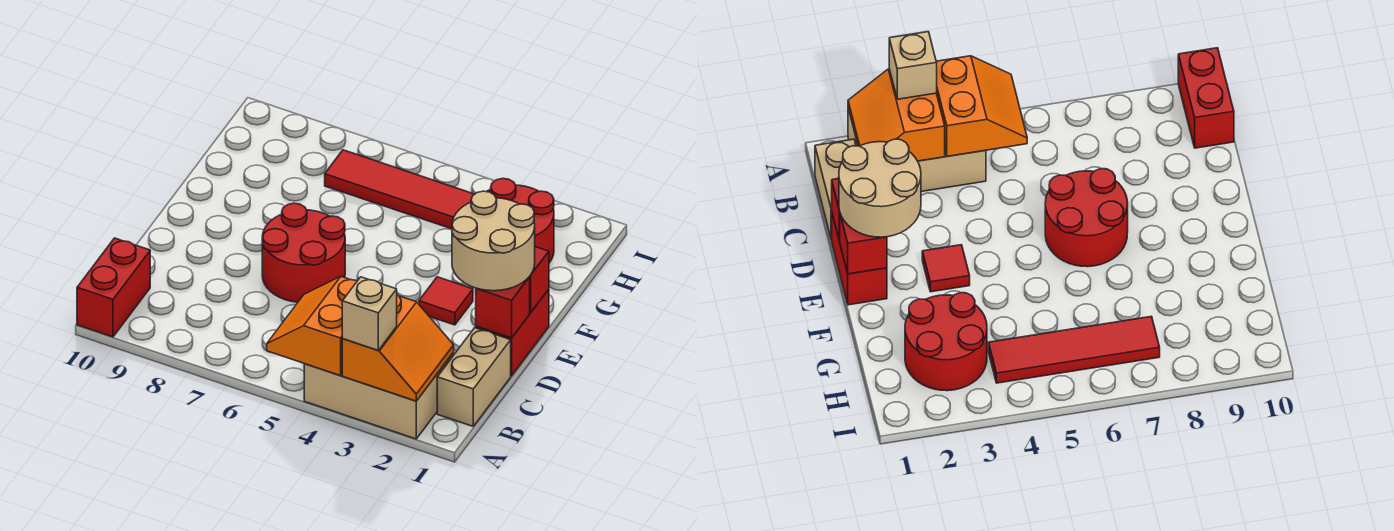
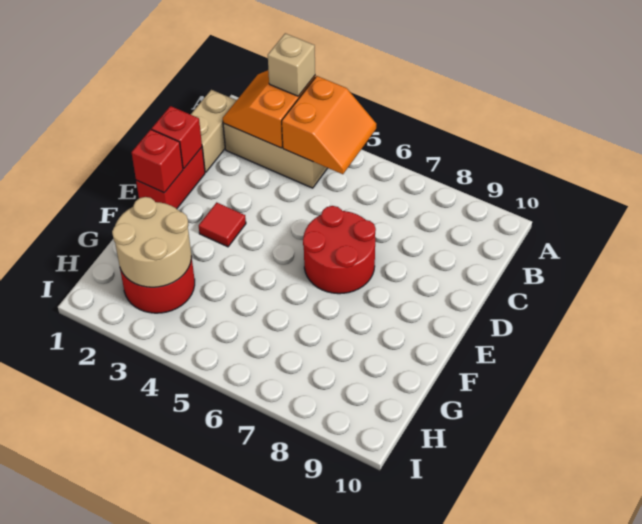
red brick A10:B10 level 1 -> none
tan round brick D1:E2 level 3 -> tan round brick G2:H3 level 2
red tile H4:H7 level 1 -> none

